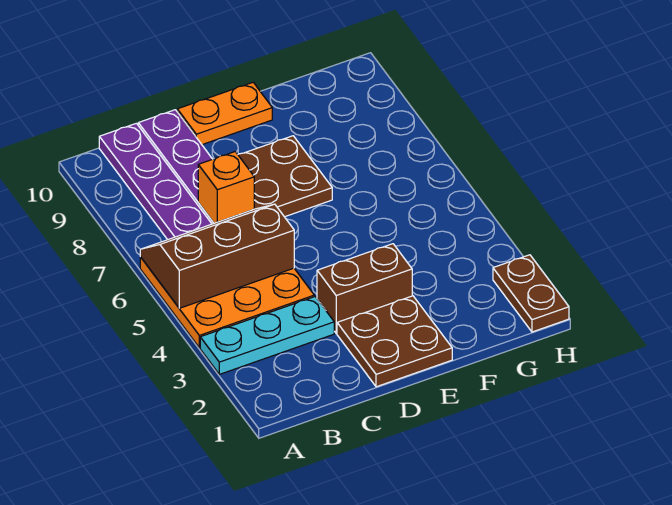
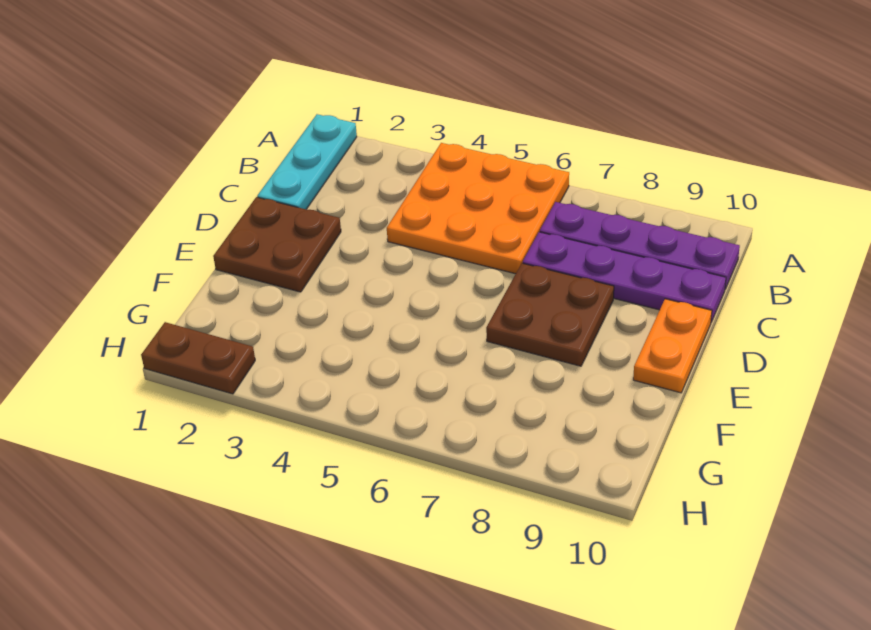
cyan plate A3:C3 level 1 -> cyan plate A1:C1 level 1
brown slope A5:C6 level 2 top 5 -> none
orange brick C7 level 2 -> none
brown brick D3:E3 level 1 -> none

